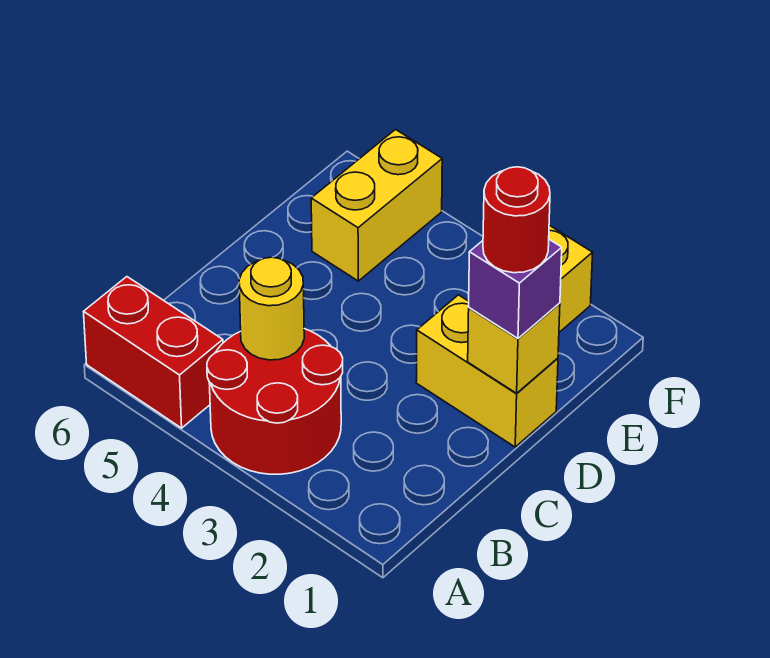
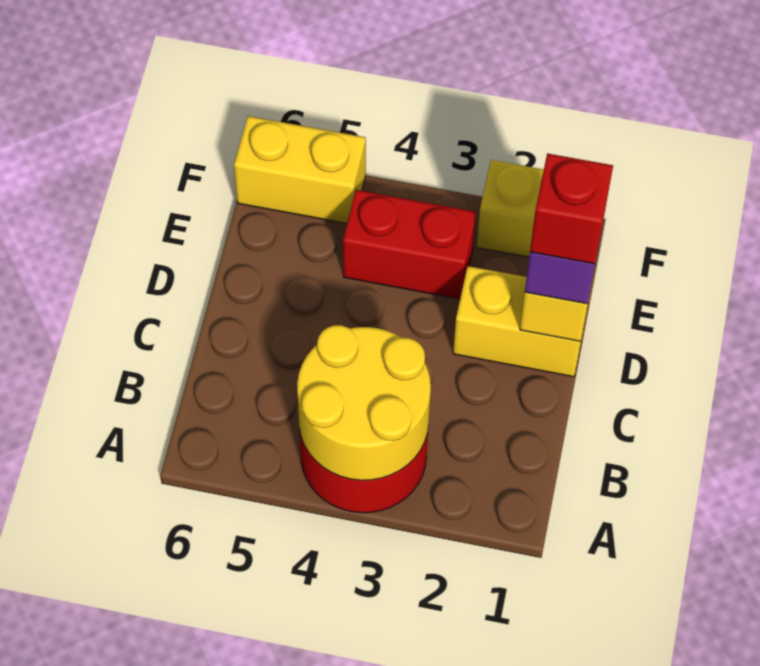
red brick A5:A6 level 1 -> red brick E3:E4 level 1
yellow round brick B4 level 2 -> yellow round brick A3:B4 level 2
red round brick D1 level 4 -> red brick D1 level 4
yellow brick E5:F5 level 1 -> yellow brick F5:F6 level 1

